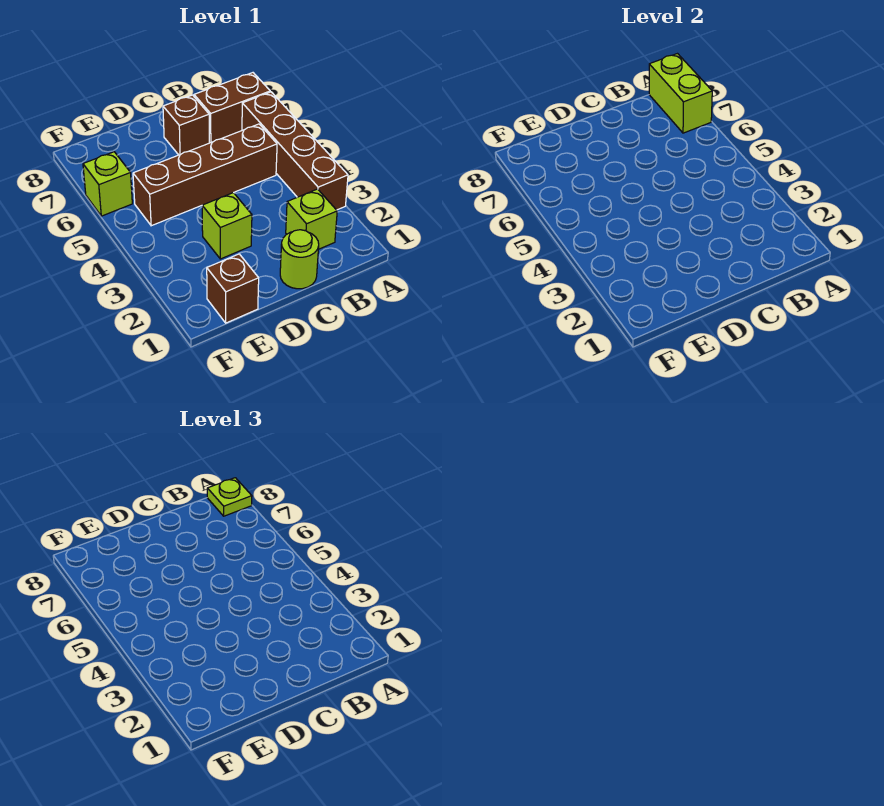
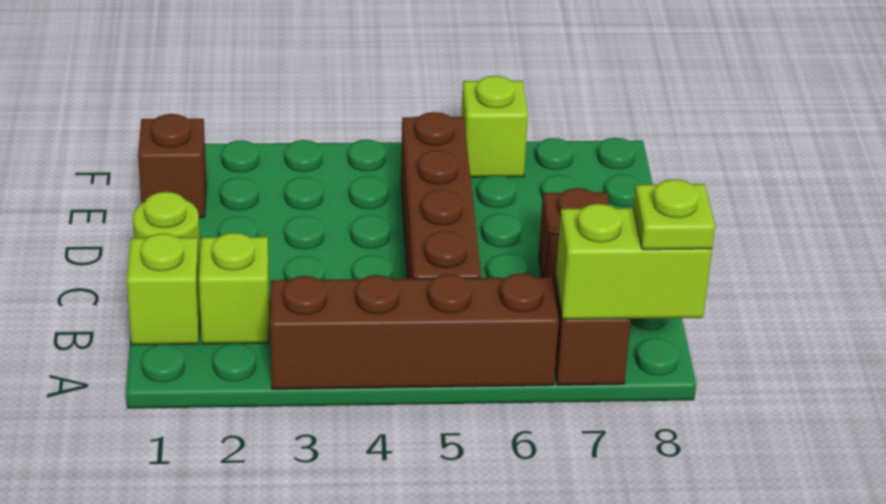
lime brick D3 level 1 -> lime brick B1 level 1

